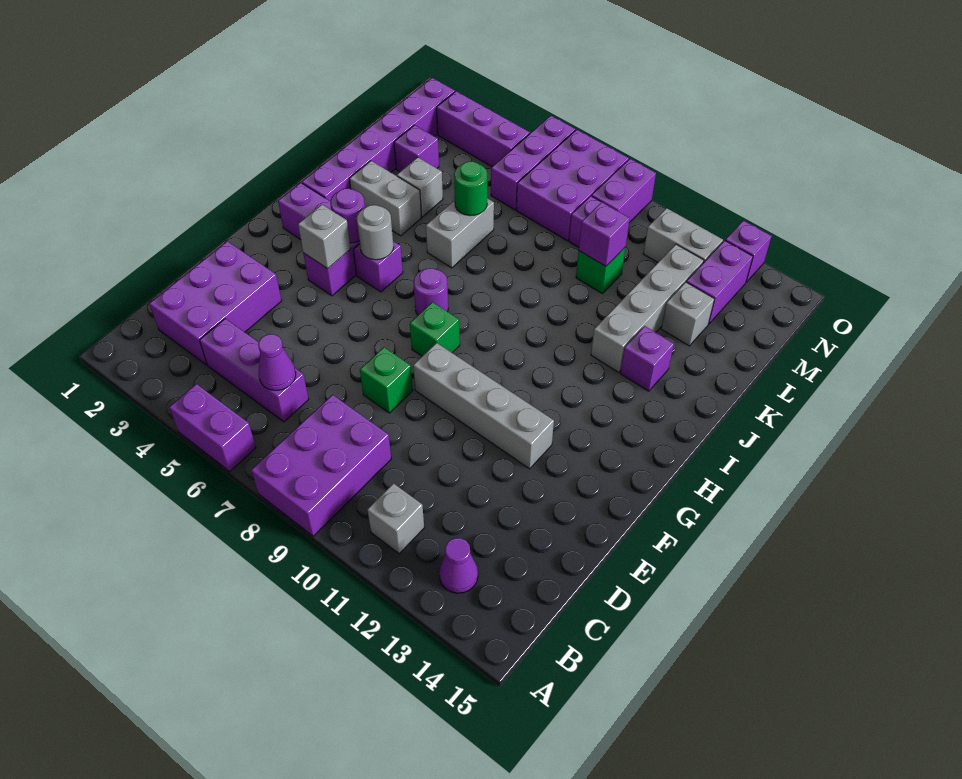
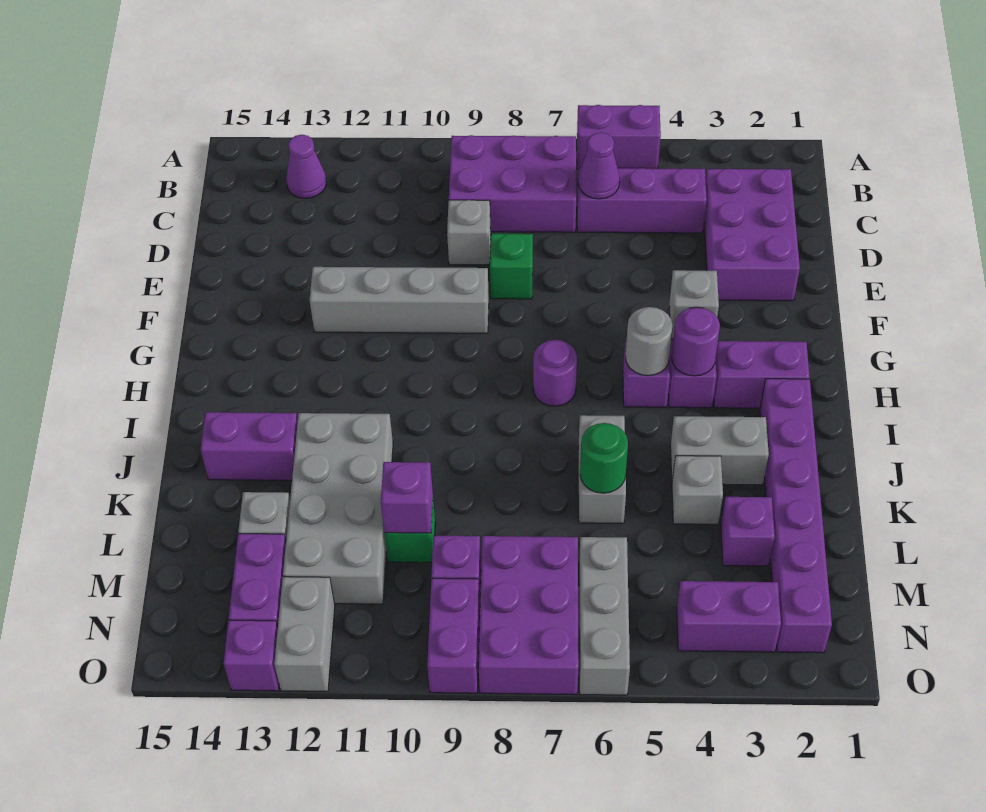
purple brick A8:C9 level 1 -> purple brick B7:C9 level 1
grey brick B11 level 1 -> grey brick D9 level 1
green brick G8 level 1 -> none
grey brick J12:M12 level 1 -> grey brick J11:M12 level 1
purple brick J13 level 1 -> purple brick J13:J14 level 1
purple brick M6:O6 level 1 -> grey brick M6:O6 level 1
purple brick N3:N5 level 1 -> purple brick N3:N4 level 1
grey brick N11:N12 level 1 -> grey brick N12:O12 level 1

